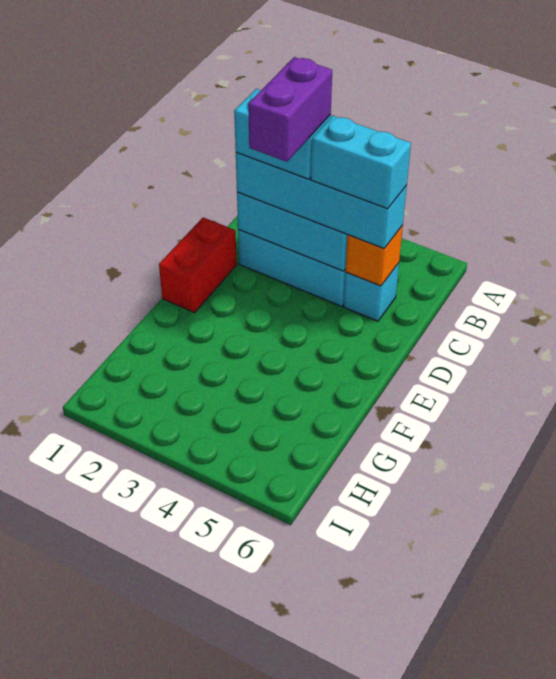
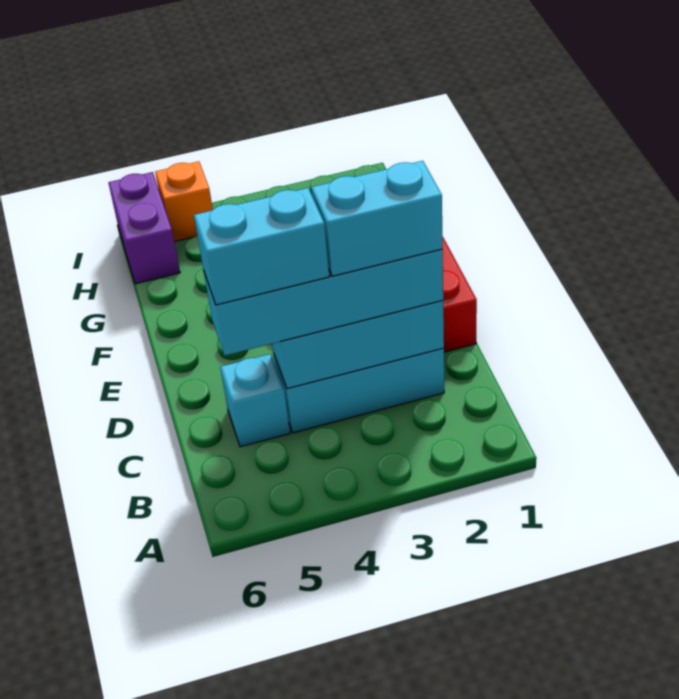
purple brick C3:D3 level 5 -> purple brick H6:I6 level 1
orange brick C5 level 2 -> orange brick I5 level 1

